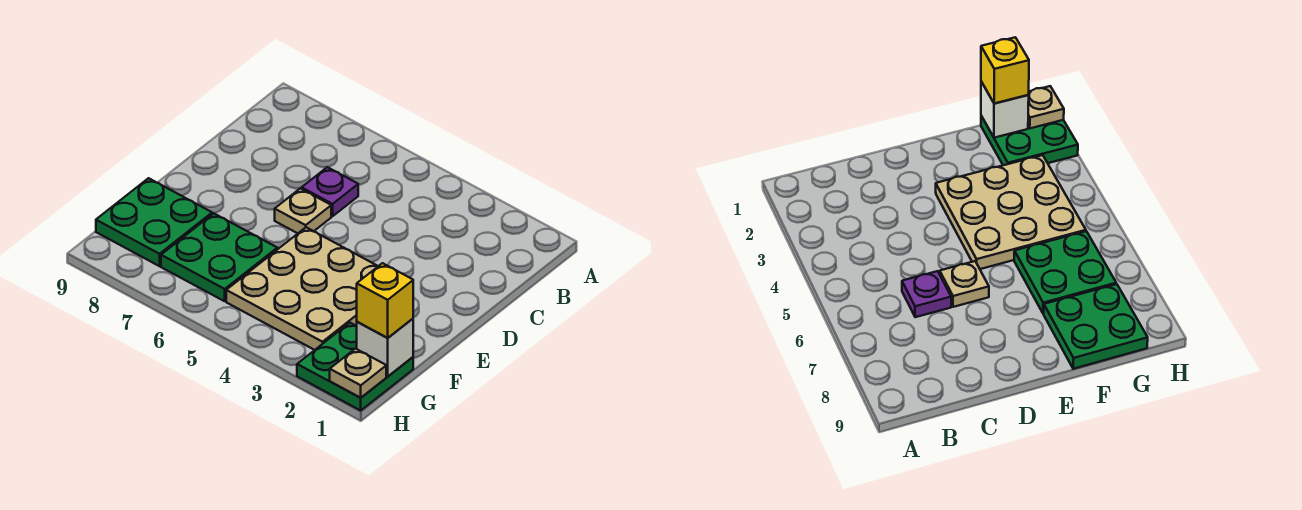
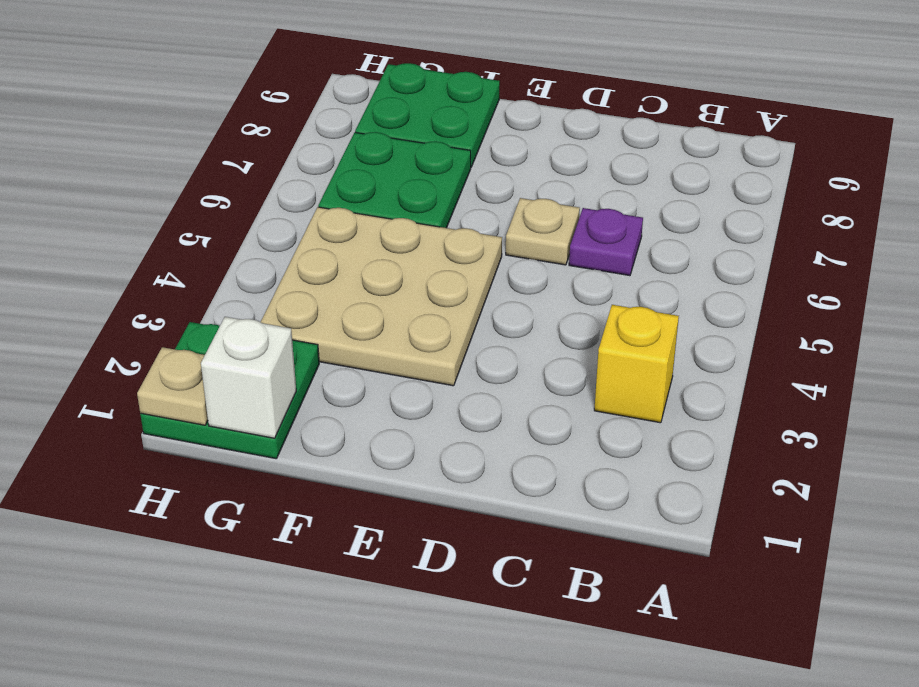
yellow brick G1 level 3 -> yellow brick B3 level 1

